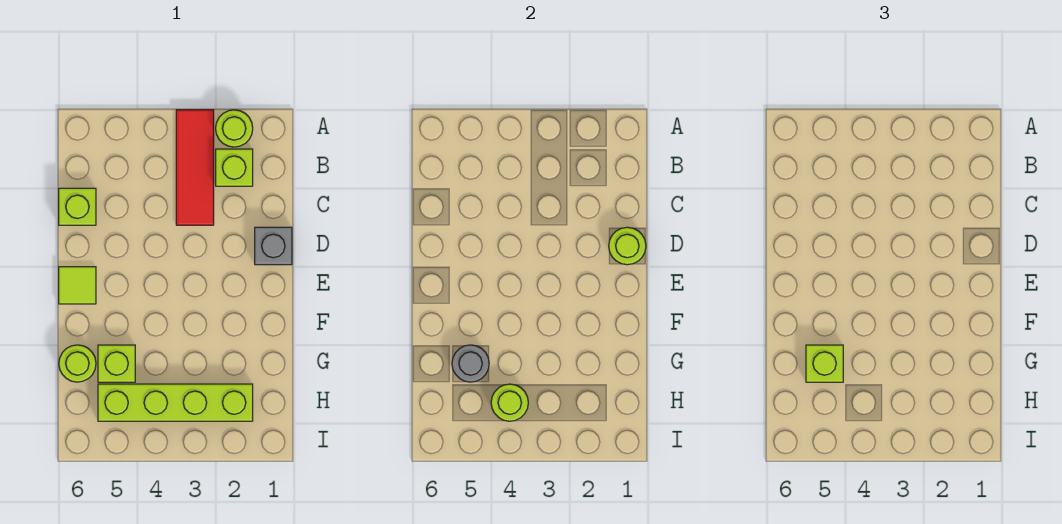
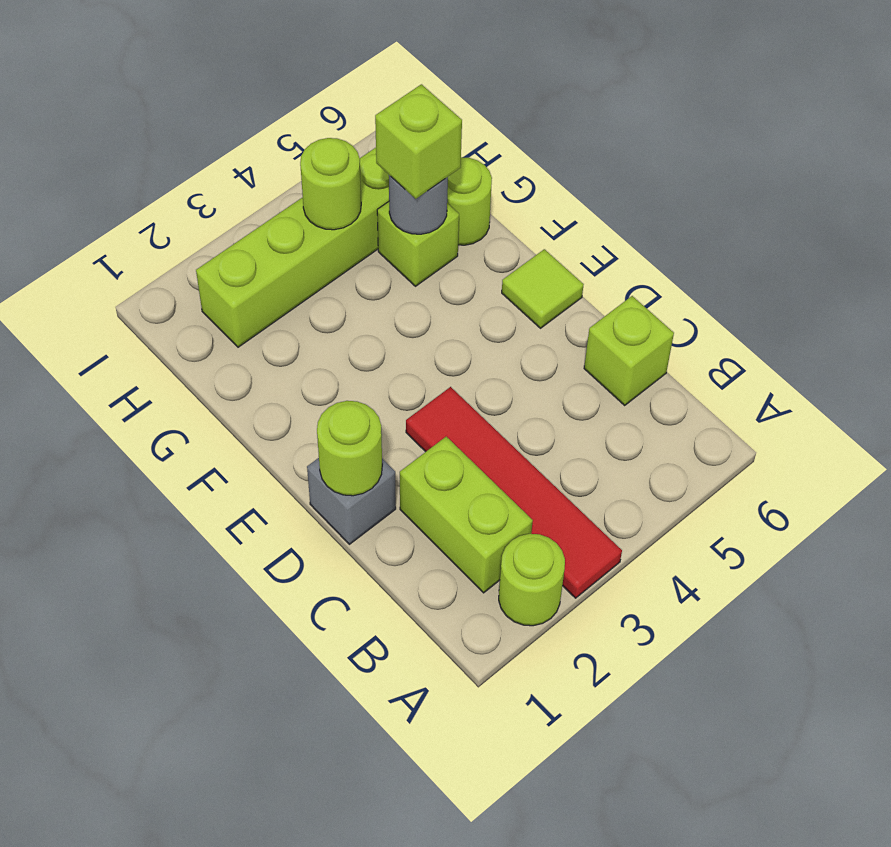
red tile A3:C3 level 1 -> red tile A3:D3 level 1
lime brick B2 level 1 -> lime brick B2:C2 level 1

